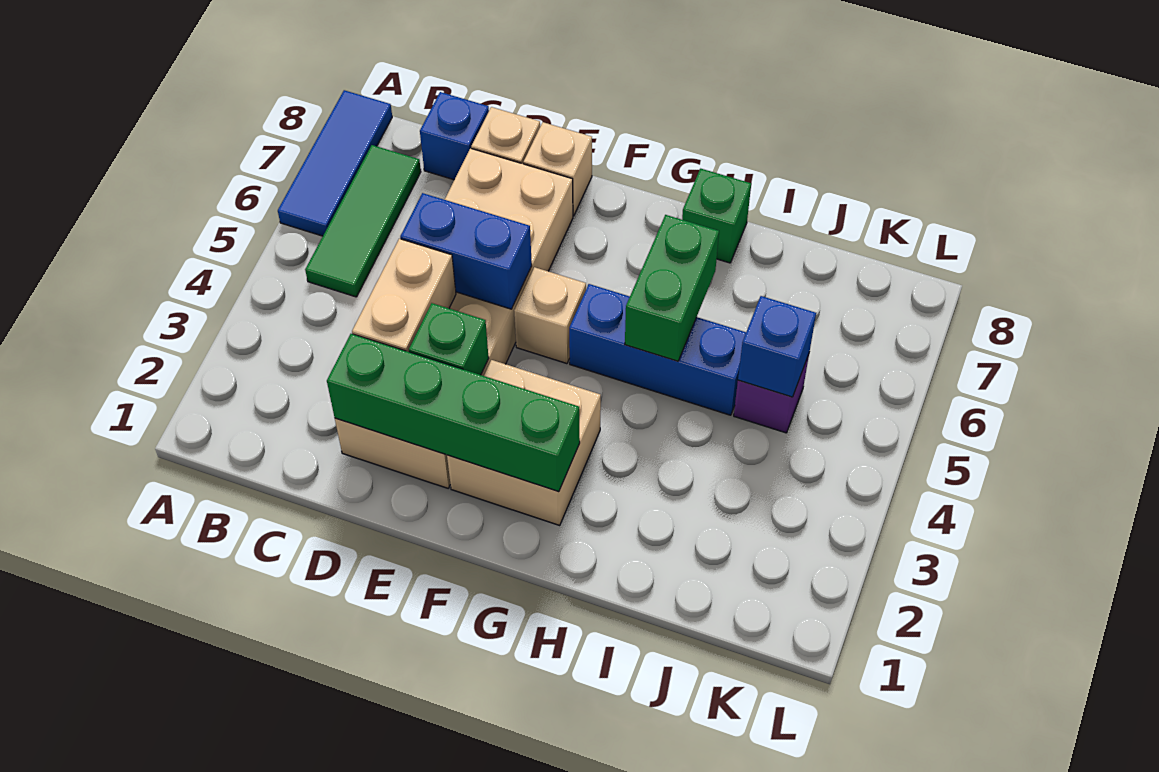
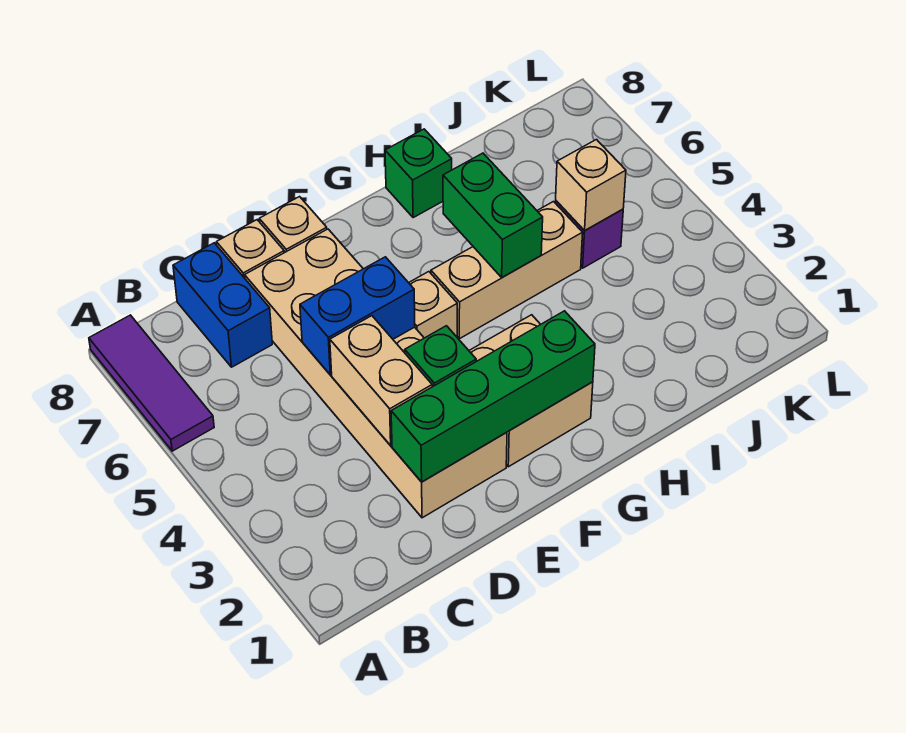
blue tile A6:A8 level 1 -> purple tile A6:A8 level 1
green tile B5:B7 level 1 -> none
blue brick C8 level 1 -> blue brick C7:C8 level 1
blue brick G5:I5 level 1 -> tan brick G5:I5 level 1
blue brick J5 level 2 -> tan brick J5 level 2

